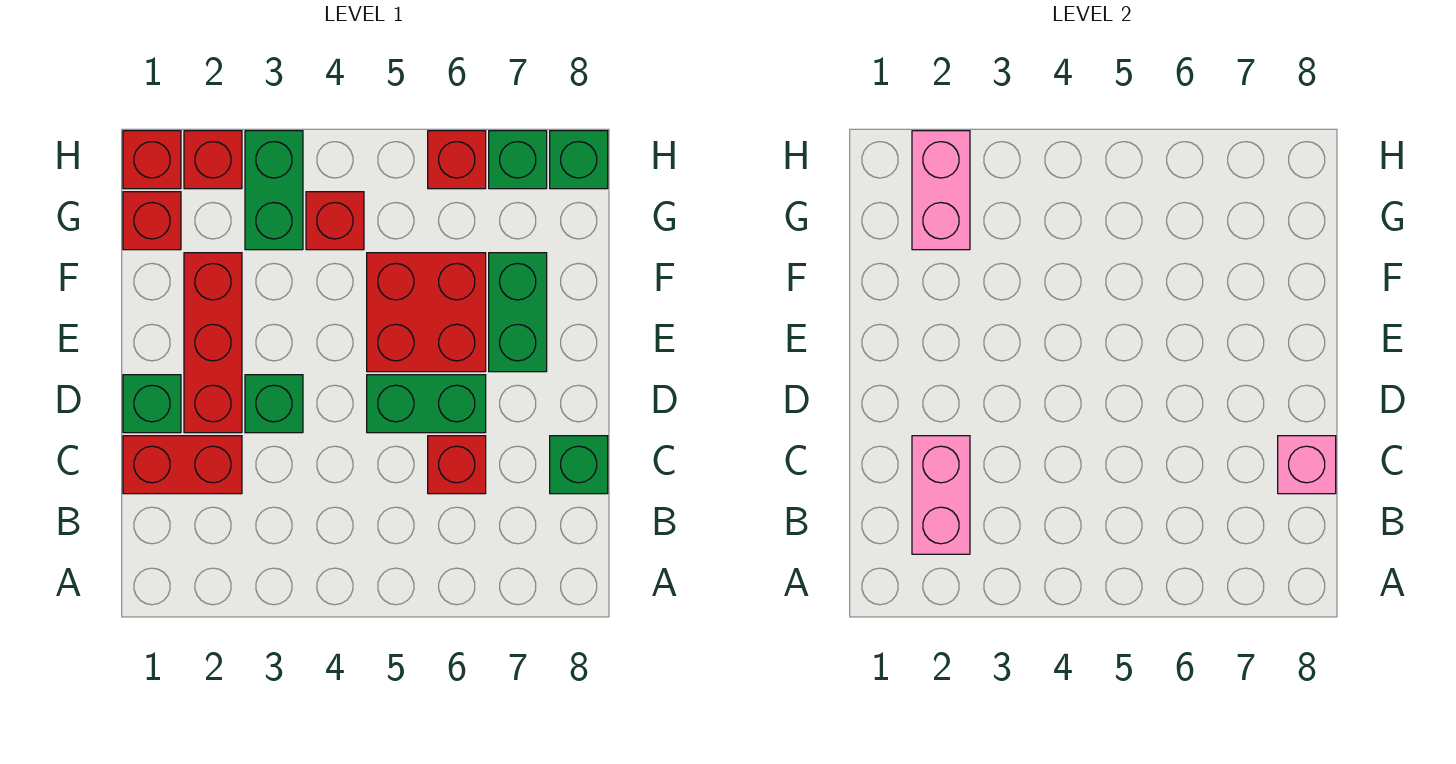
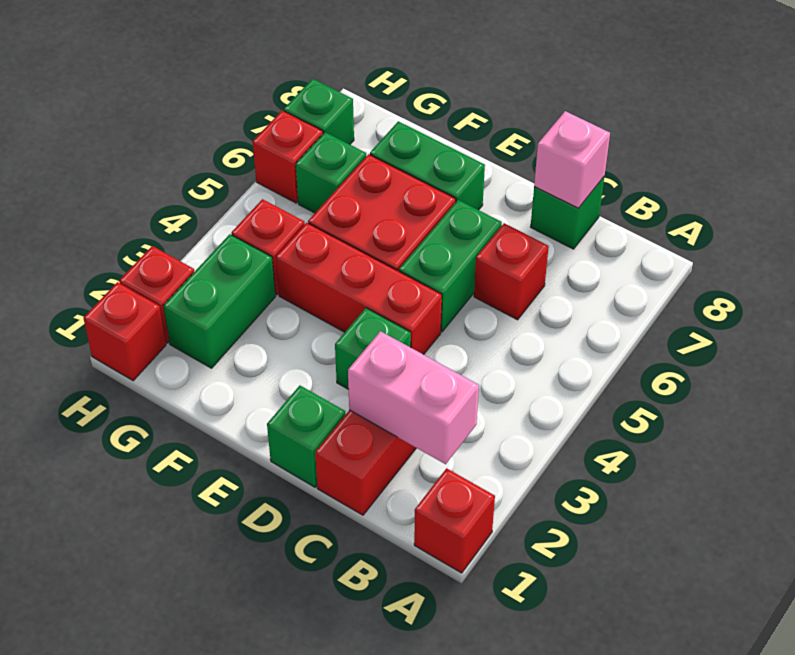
red brick D2:F2 level 1 -> red brick D4:F4 level 1
red brick G1 level 1 -> red brick A1 level 1
pink brick G2:H2 level 2 -> none
green brick G3:H3 level 1 -> green brick G2:G3 level 1
green brick H8 level 1 -> green brick G6 level 1

